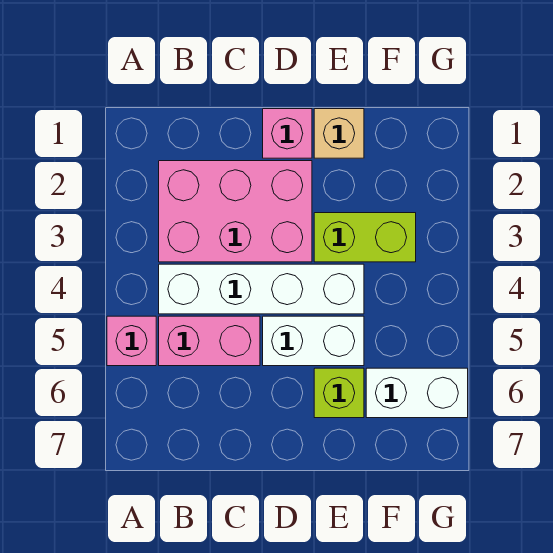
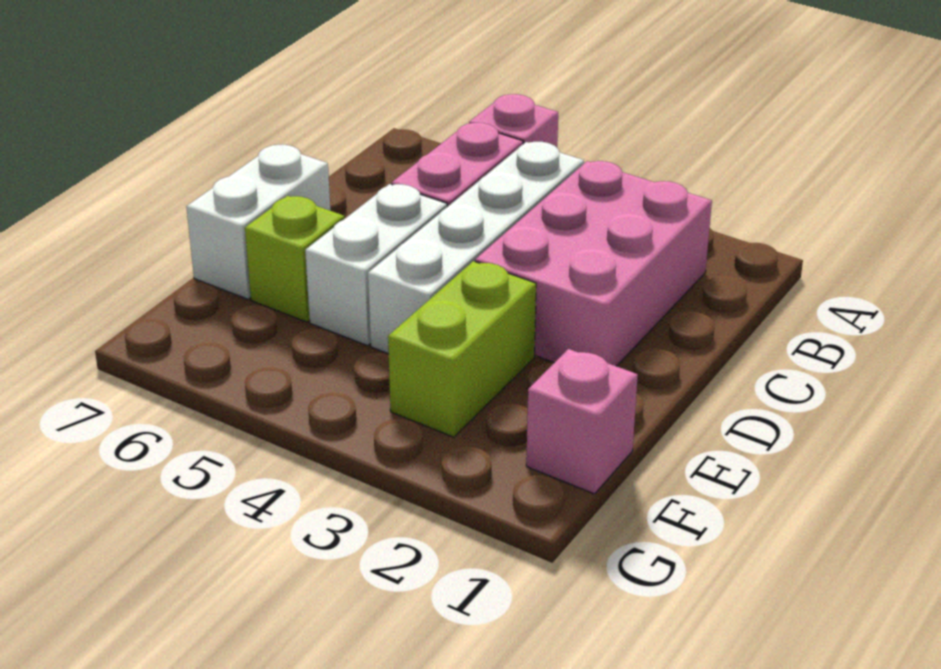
pink brick D1 level 1 -> pink brick F1 level 1
tan brick E1 level 1 -> none
white brick F6:G6 level 1 -> white brick D7:E7 level 1

